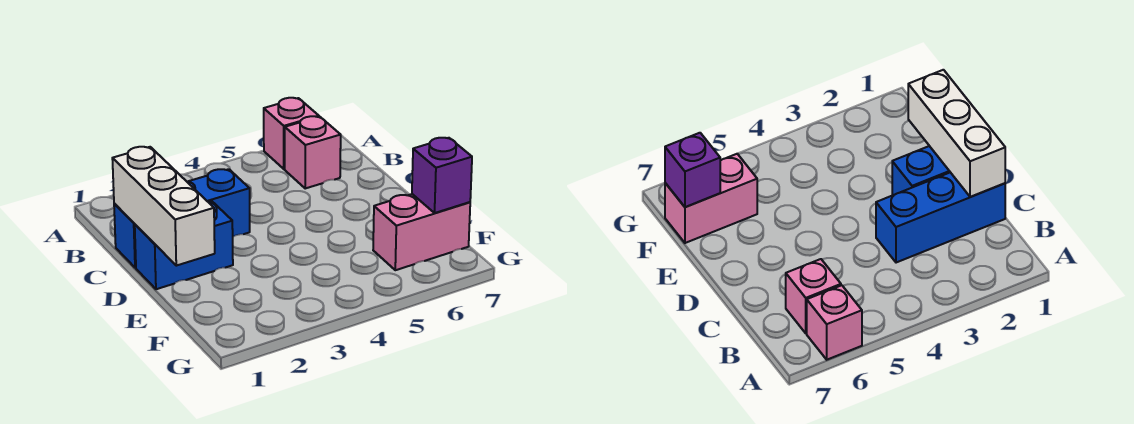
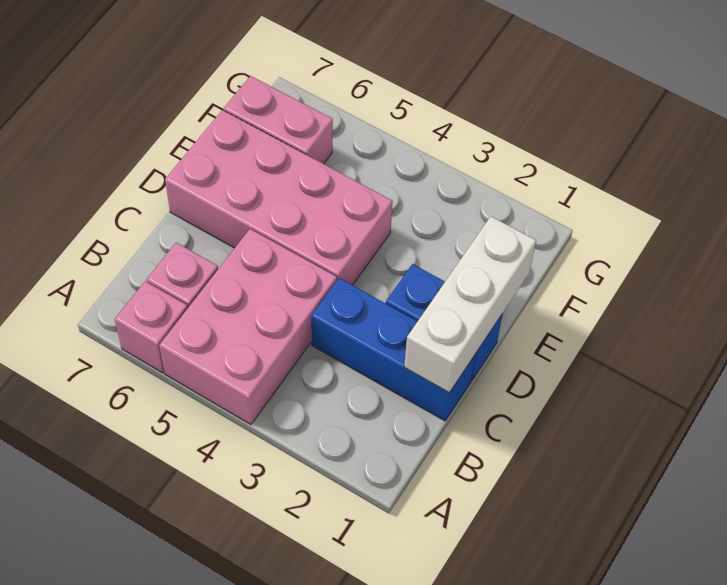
none -> pink brick A4:C5 level 1
none -> pink brick D4:E7 level 1
purple brick F7 level 2 -> none

